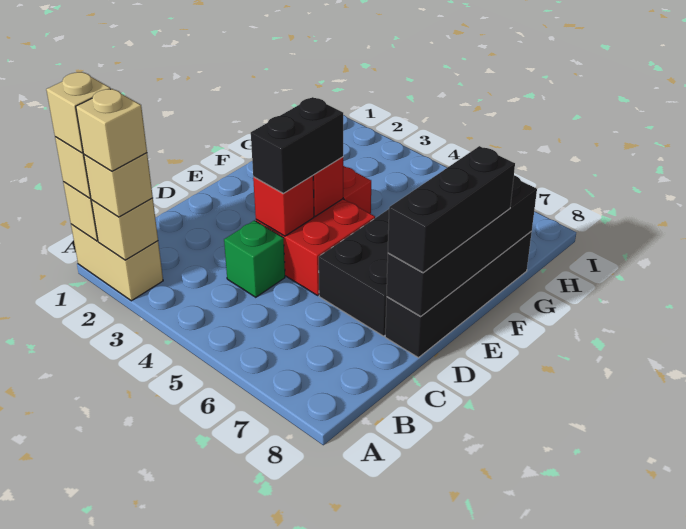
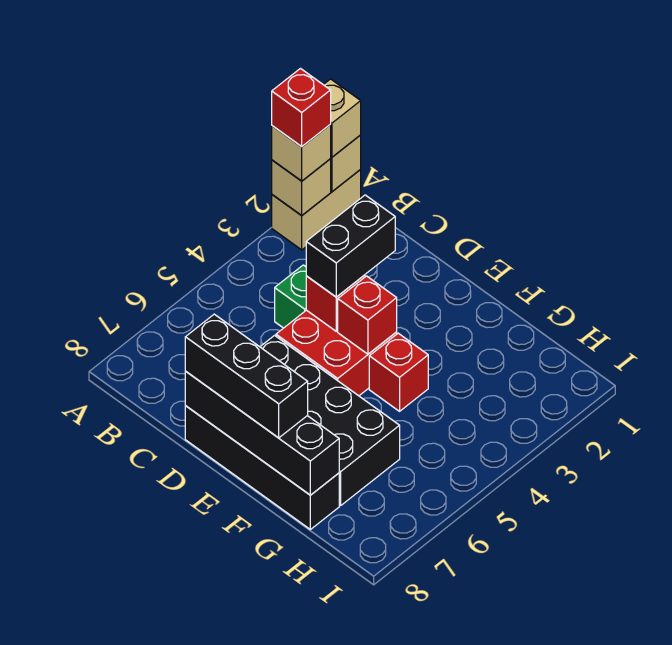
tan brick A1 level 4 -> none
tan brick A2 level 4 -> red brick A2 level 4
black brick D4:E4 level 3 -> black brick D3:D4 level 3

